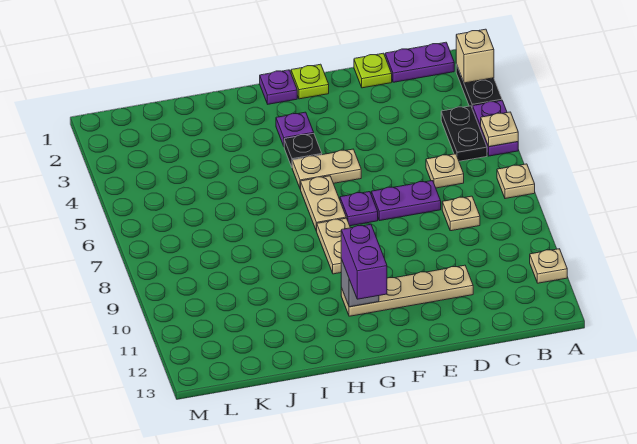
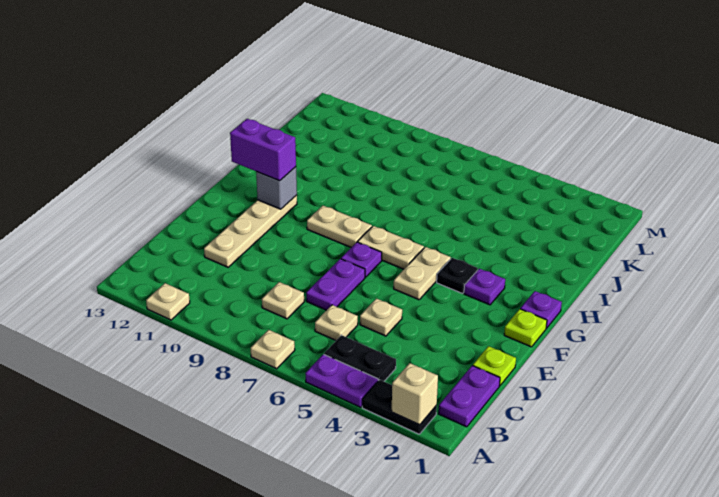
tan plate A5 level 2 -> tan plate D5 level 1

